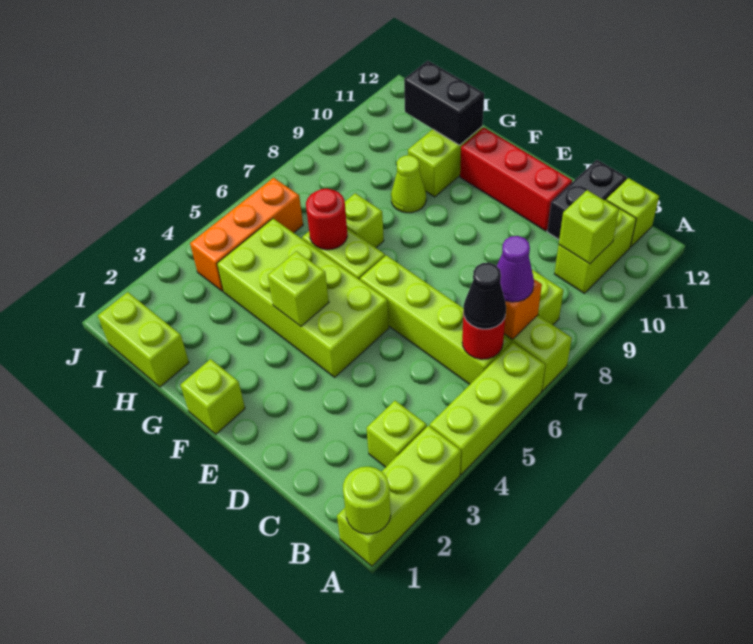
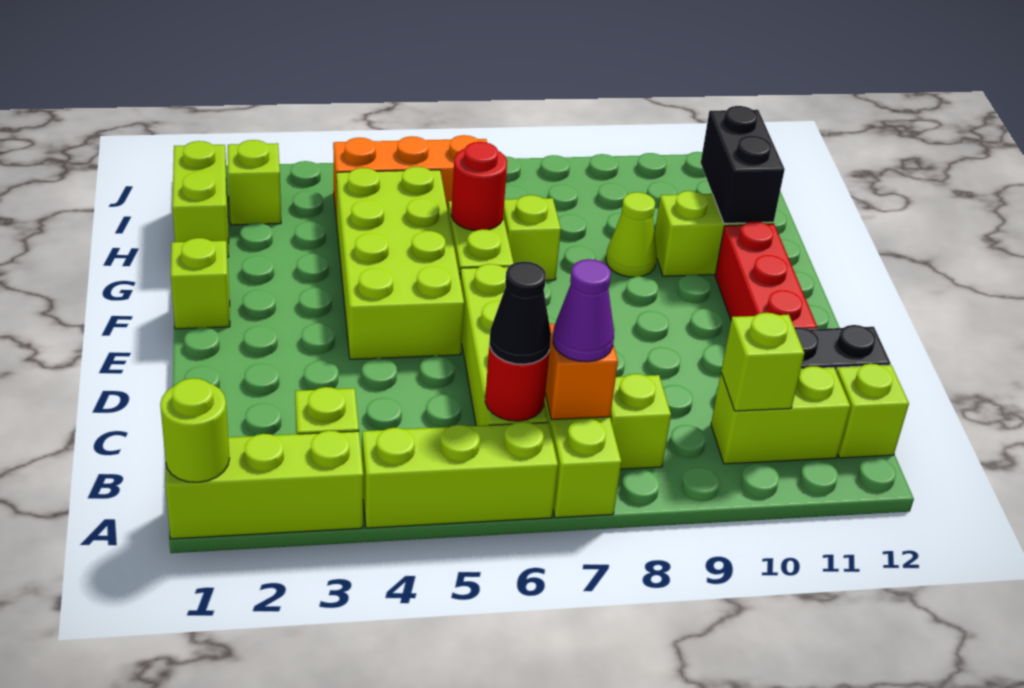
lime brick F4 level 2 -> lime brick I2 level 1

